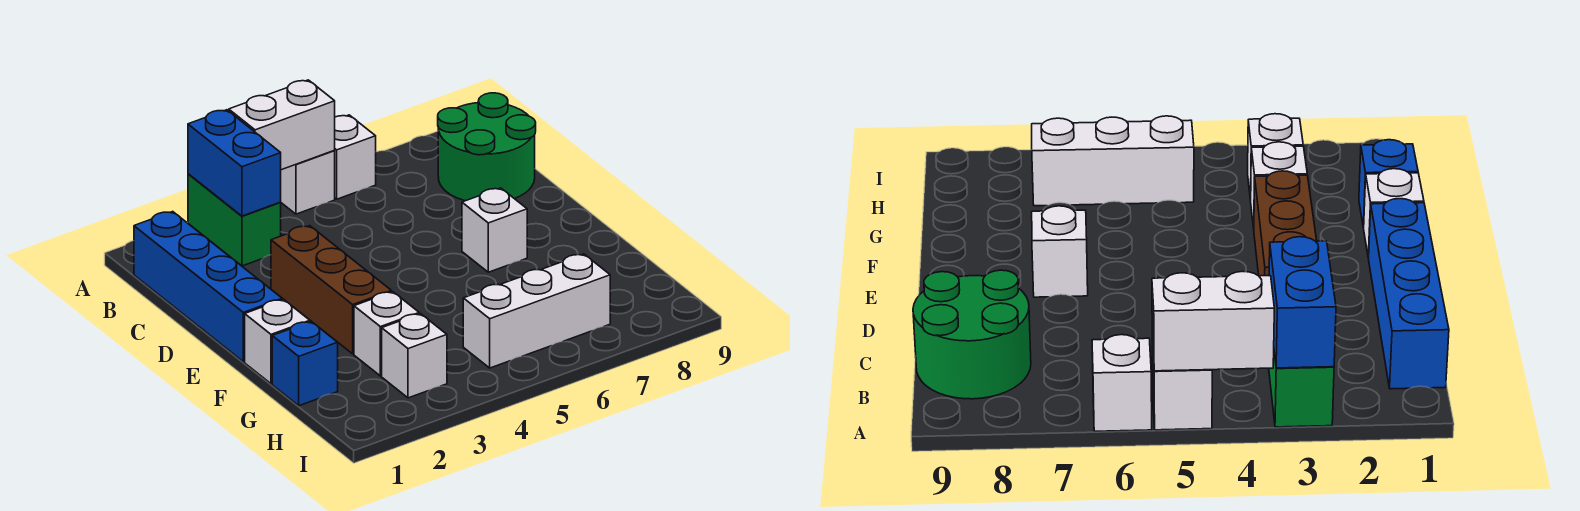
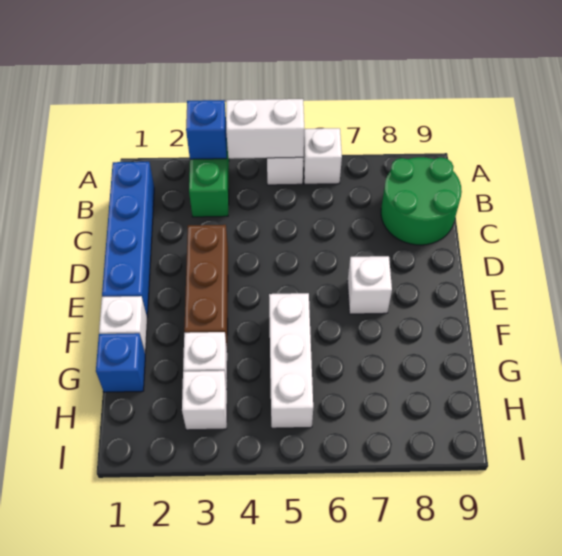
blue brick A3:B3 level 2 -> blue brick A3 level 2
white brick H5:H7 level 1 -> white brick F5:H5 level 1

